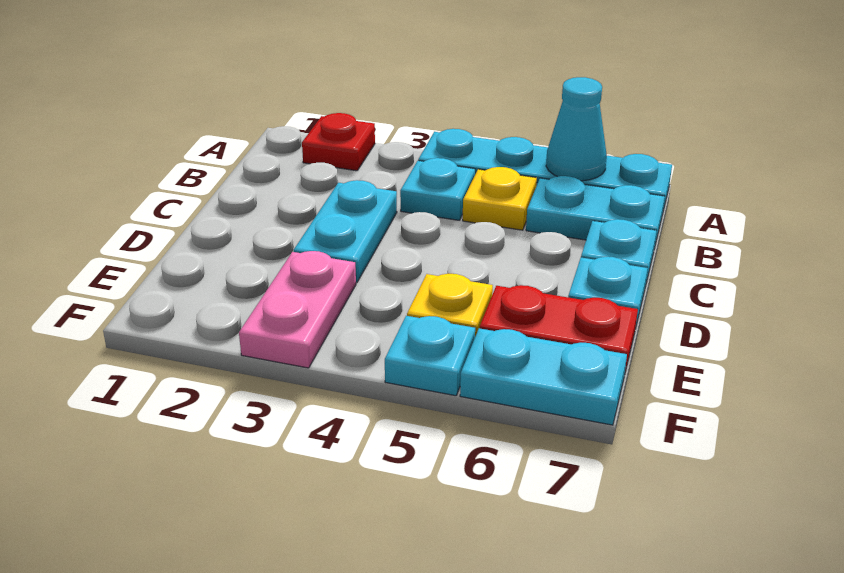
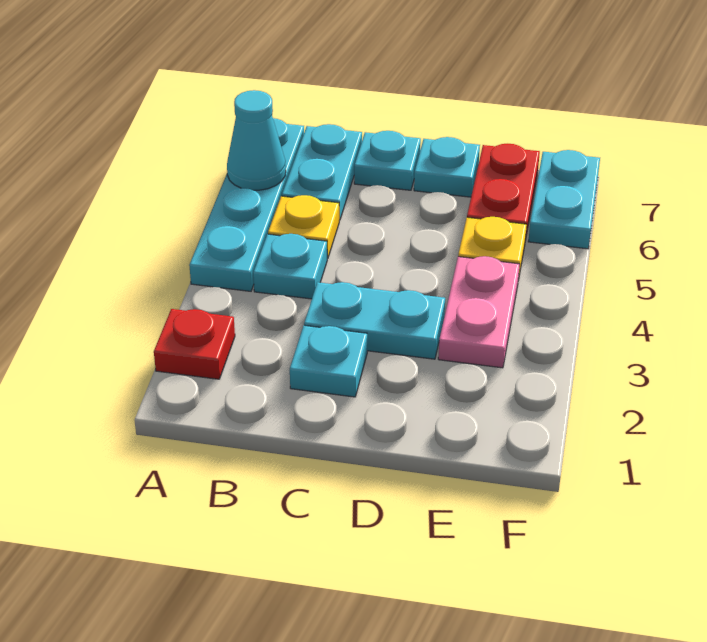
pink plate E3:F3 level 1 -> pink plate E3:E4 level 1
cyan plate F5 level 1 -> cyan plate C2 level 1

